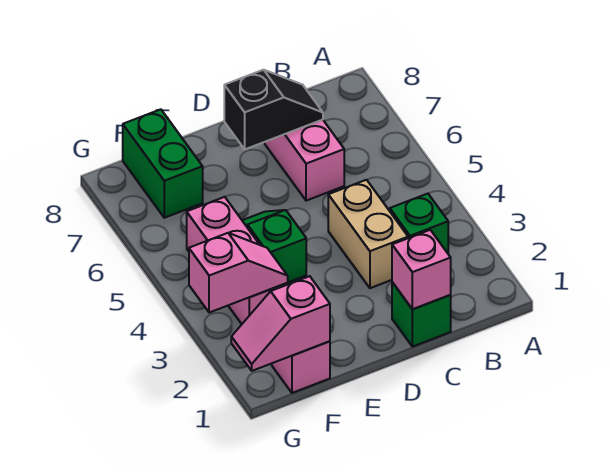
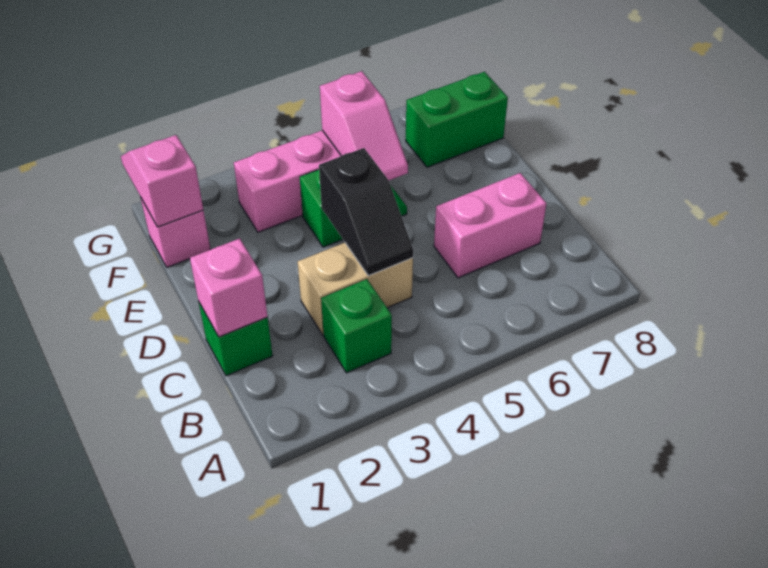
black slope C7:D7 level 2 top D -> black slope C4:D4 level 2 top D
pink slope F3:G3 level 2 top G -> pink slope E5:F5 level 2 top F

